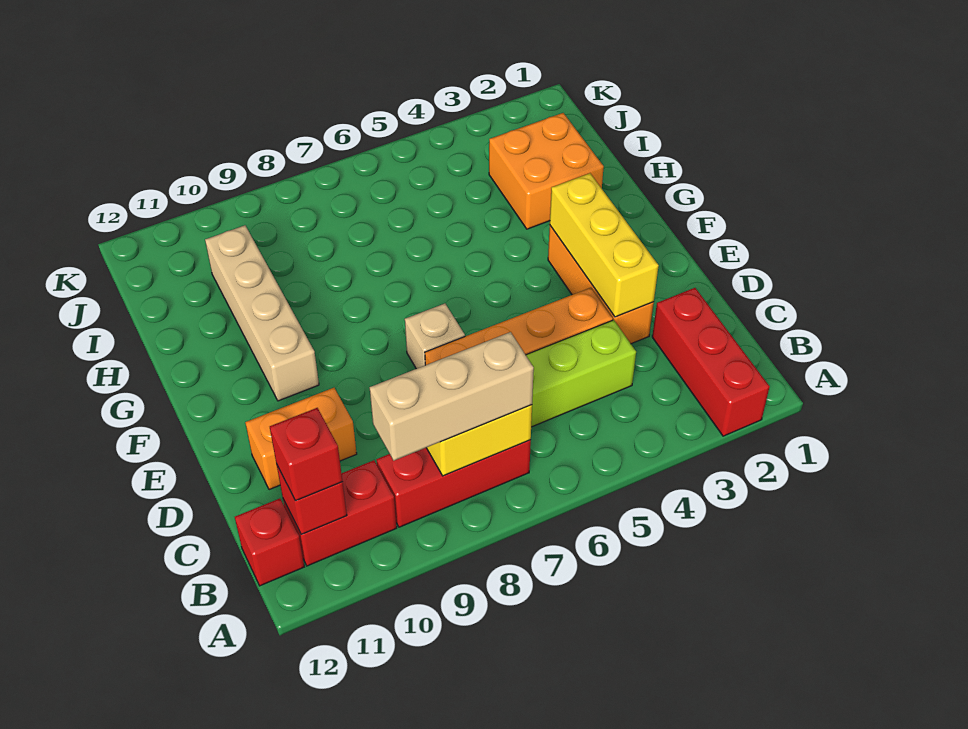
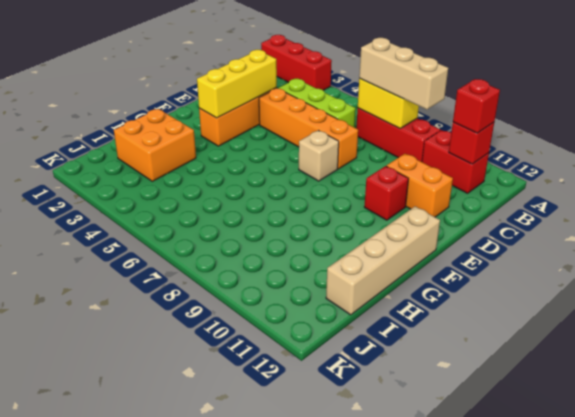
red brick A2:C2 level 1 -> red brick A1:A3 level 1
red brick B12 level 1 -> red brick E10 level 1
tan brick F10:I10 level 1 -> tan brick F12:I12 level 1

